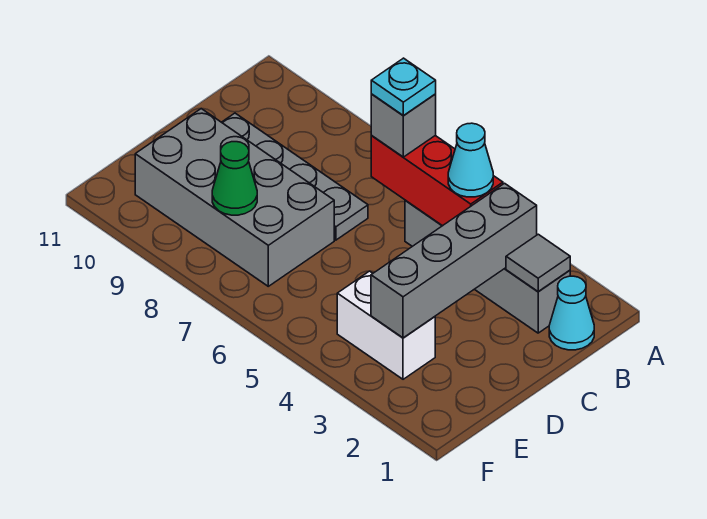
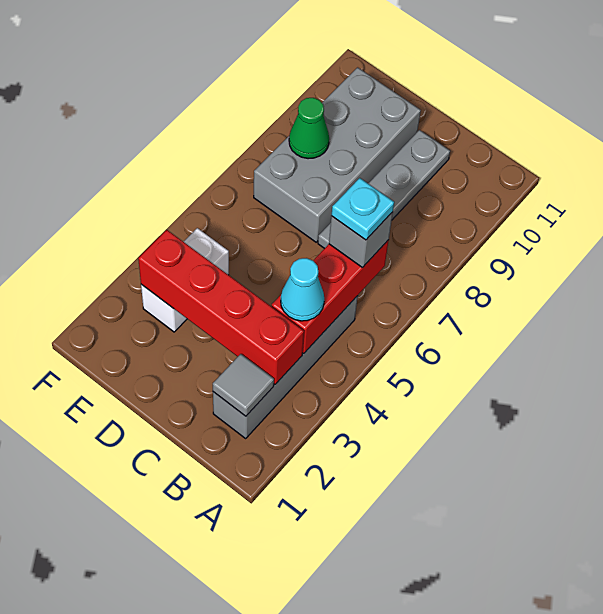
cyan cone B1 level 1 -> none
grey brick B3:E3 level 2 -> red brick B3:E3 level 2

